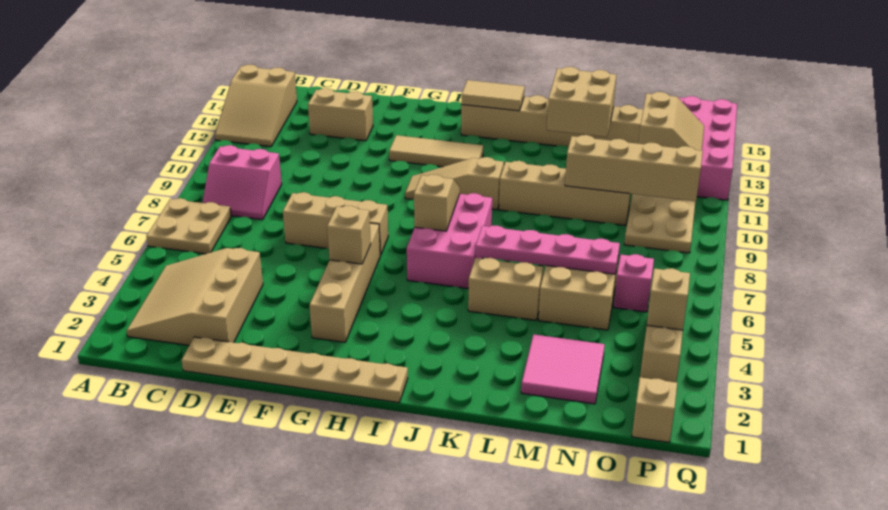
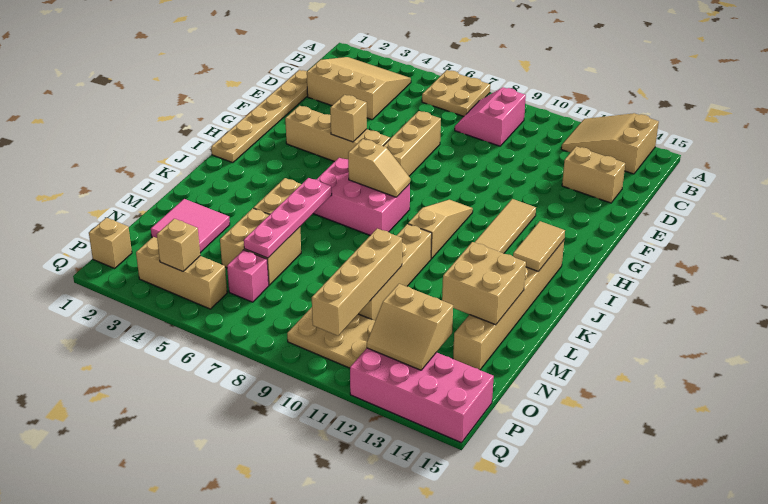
tan brick D13:E13 level 1 -> tan brick D13:D14 level 1

